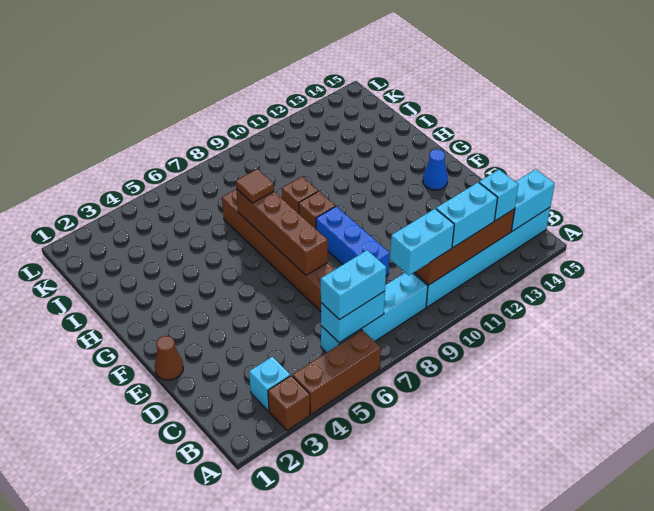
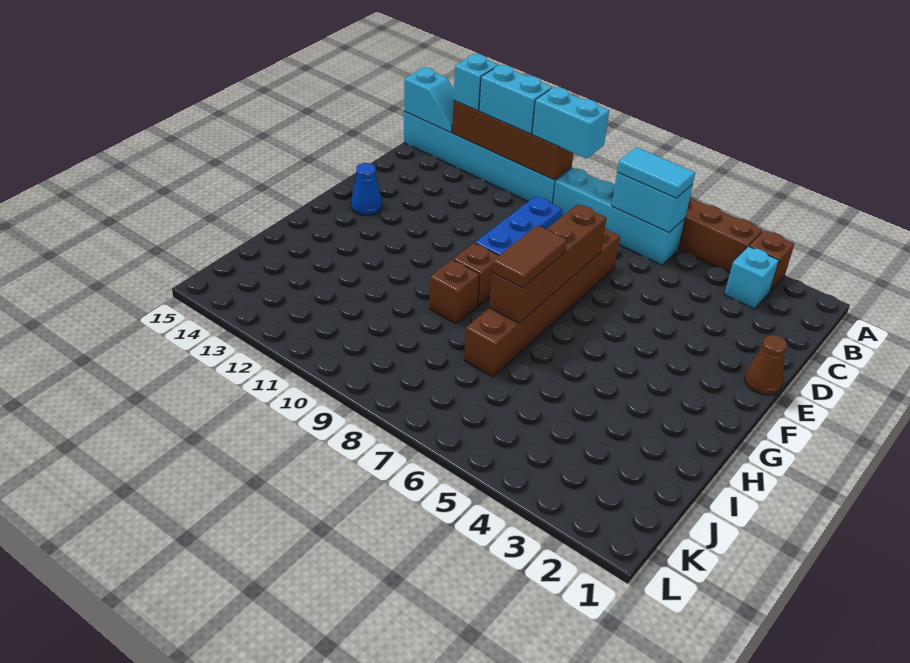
cyan brick B6:B7 level 3 -> cyan tile B6:B7 level 3
cyan brick B14:B15 level 2 -> cyan slope B14:B15 level 2 top 15
brown tile H7 level 3 -> brown tile G7:H7 level 3

